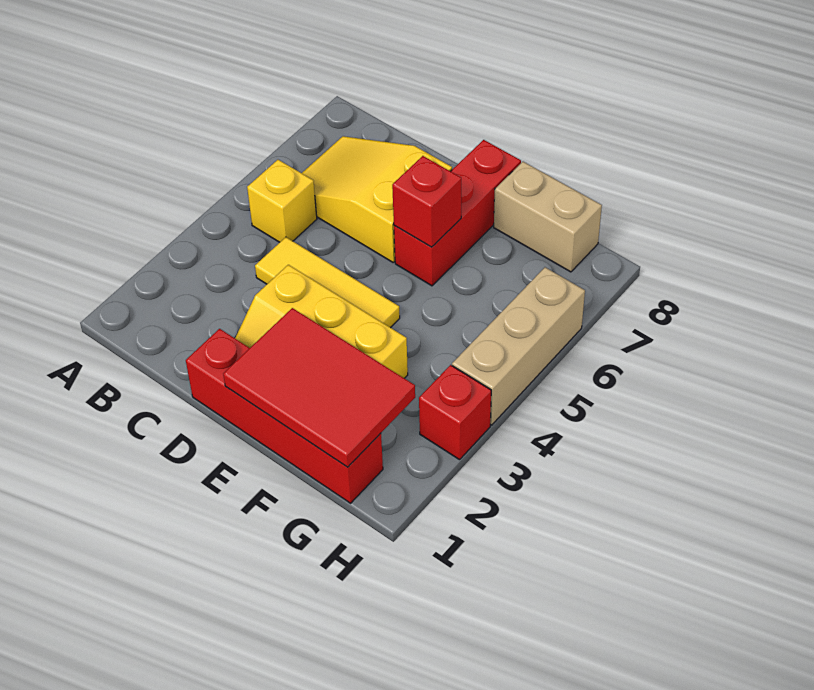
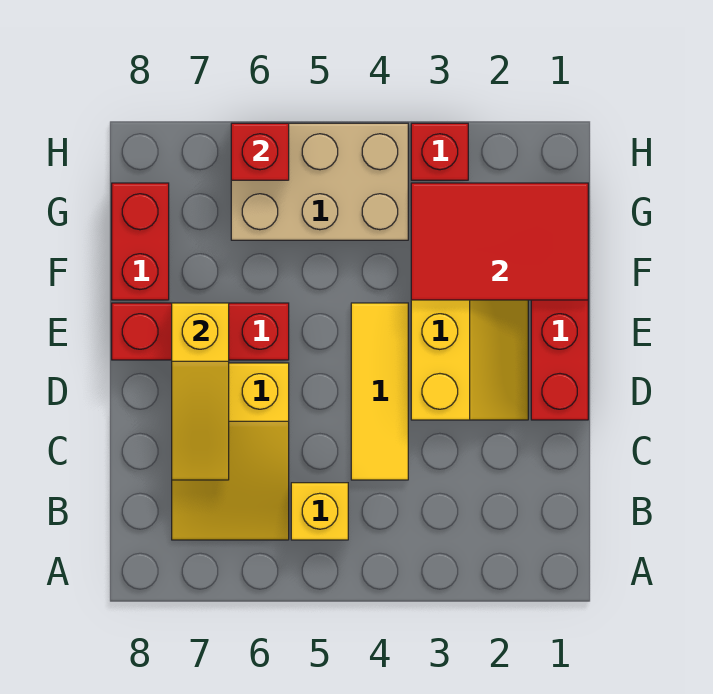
none -> yellow slope C7:E7 level 2 top E
red tile E1:G2 level 2 -> red tile F1:G3 level 2
red brick E6 level 2 -> red brick H6 level 2
tan brick F8:G8 level 1 -> red brick F8:G8 level 1
tan brick H4:H6 level 1 -> tan brick G4:H6 level 1

